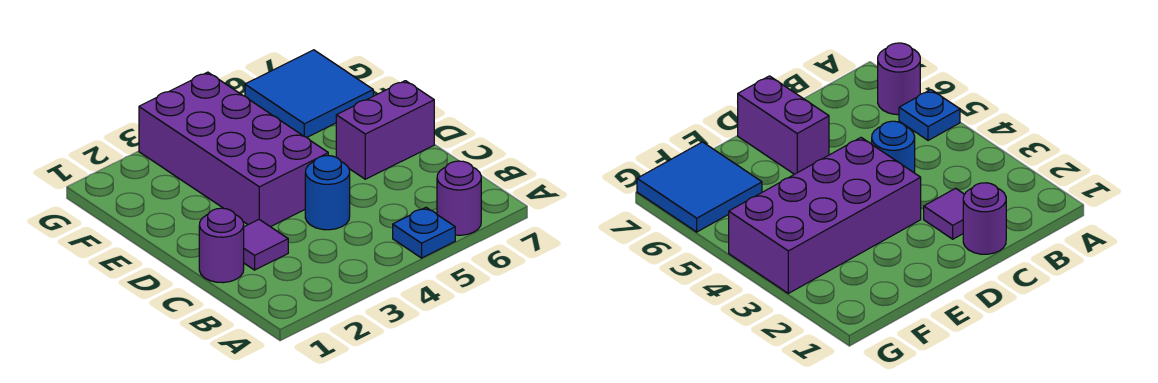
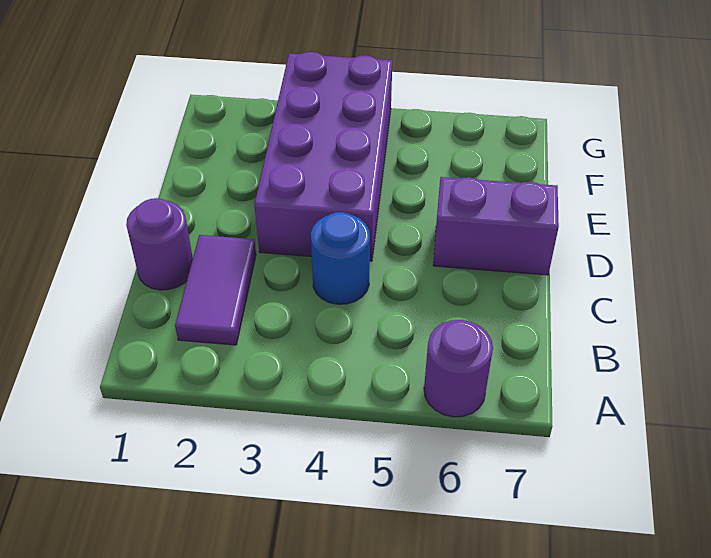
blue plate A5 level 1 -> none
purple tile C2 level 1 -> purple tile B2:C2 level 1
blue tile F6:G7 level 1 -> none

